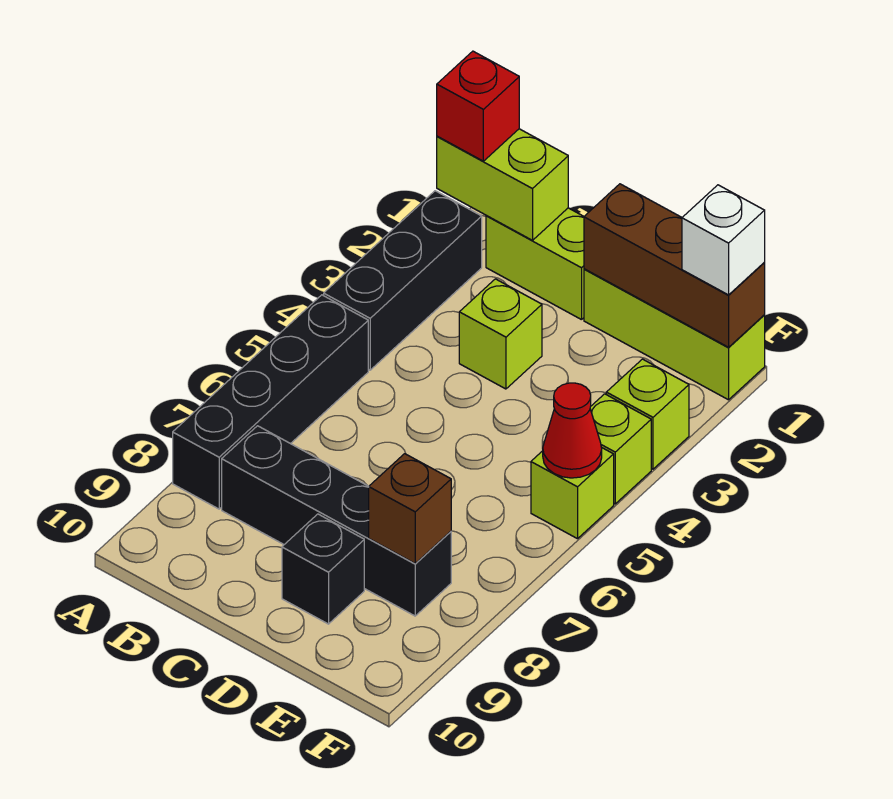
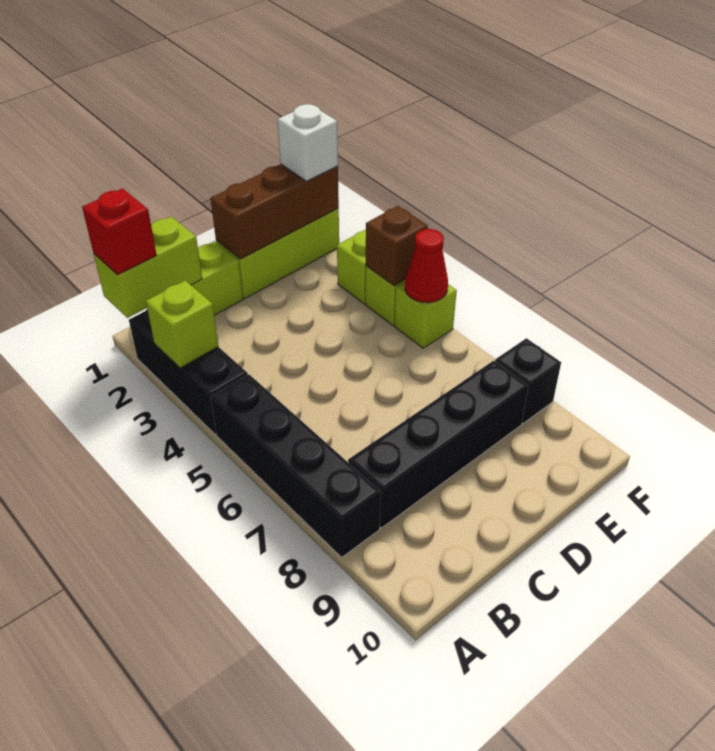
lime brick C3 level 1 -> lime brick A3 level 2
black brick D9 level 1 -> black brick F8 level 1
brown brick E8 level 2 -> brown brick F4 level 2

